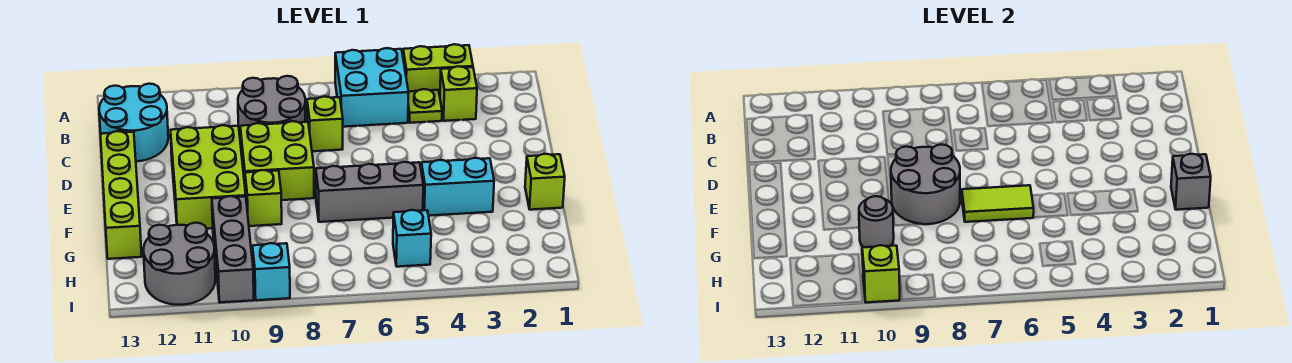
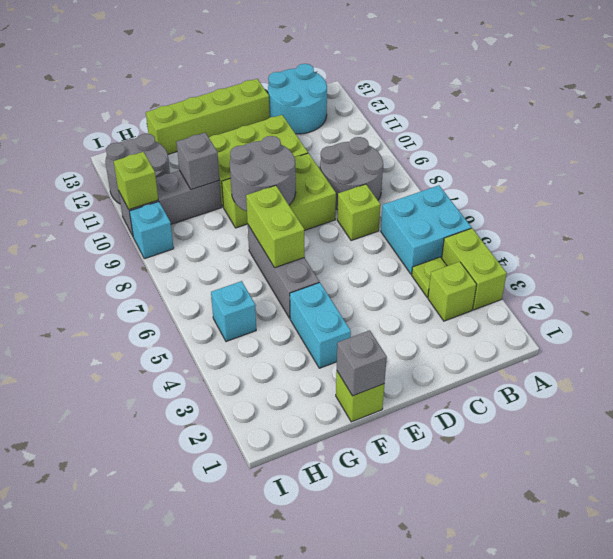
lime tile F6:F7 level 2 -> lime brick F6:F7 level 2
grey round brick G10 level 2 -> grey brick G10 level 2

